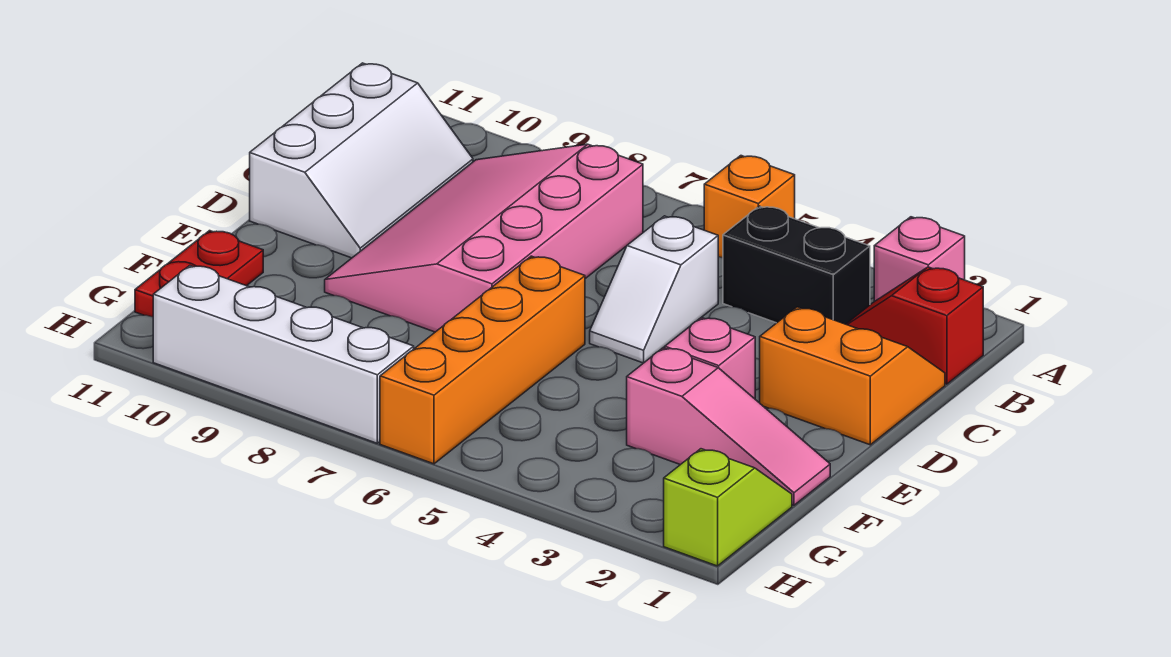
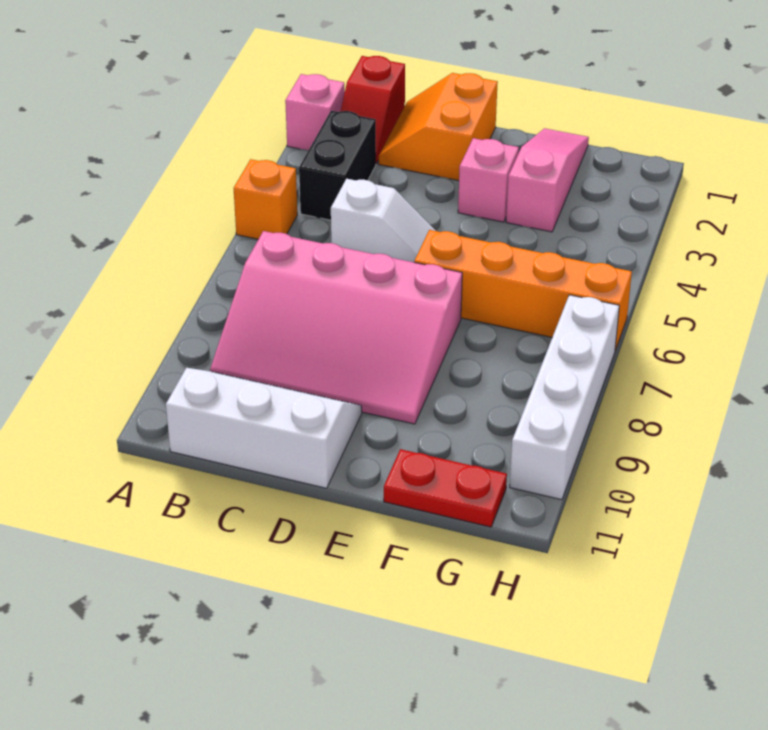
lime slope G1:H1 level 1 top H -> none

